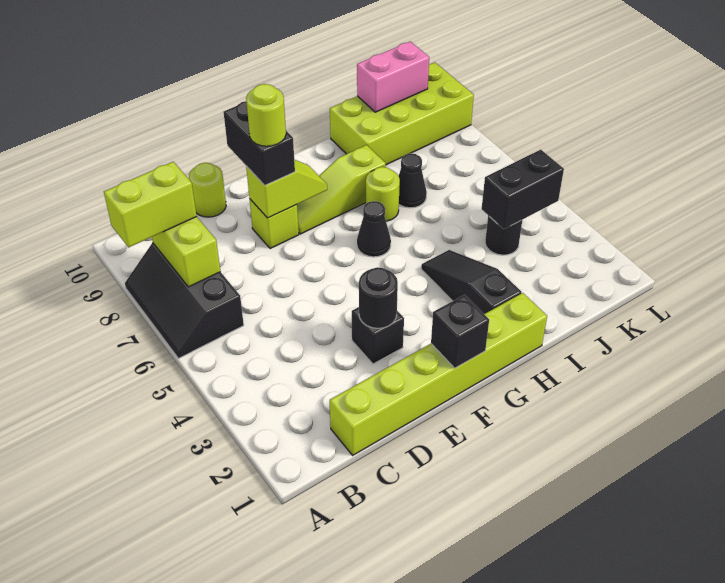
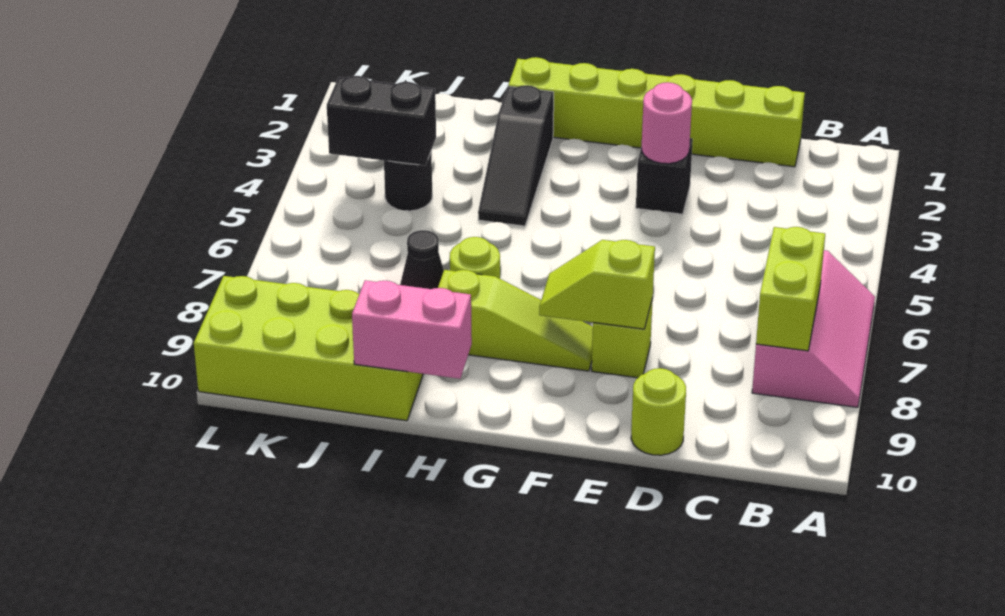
black slope A6:B8 level 1 top B -> pink slope A6:B8 level 1 top B
lime brick A8:B8 level 3 -> none
black round brick E3 level 2 -> pink round brick E3 level 2
black brick E8:E9 level 3 -> none
lime round brick E8 level 4 -> none
black brick F1 level 2 -> none
black cone G6 level 1 -> none
pink brick J10:K10 level 2 -> pink brick H10:I10 level 2

